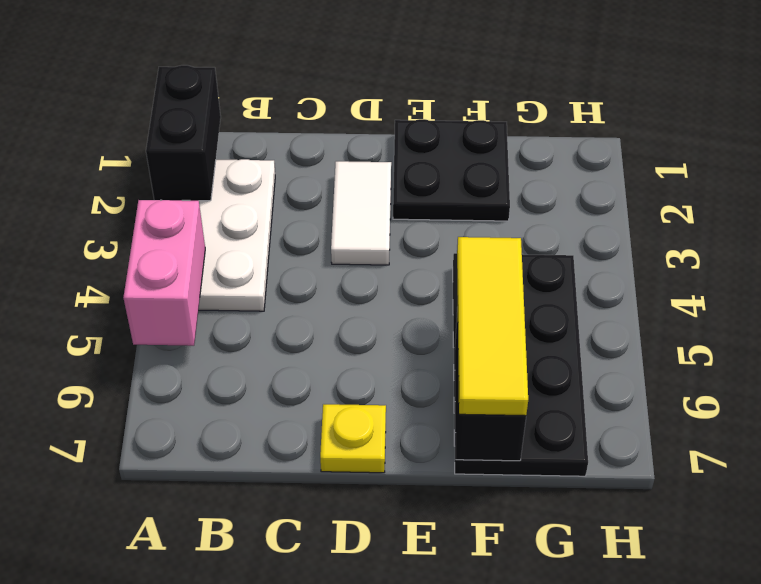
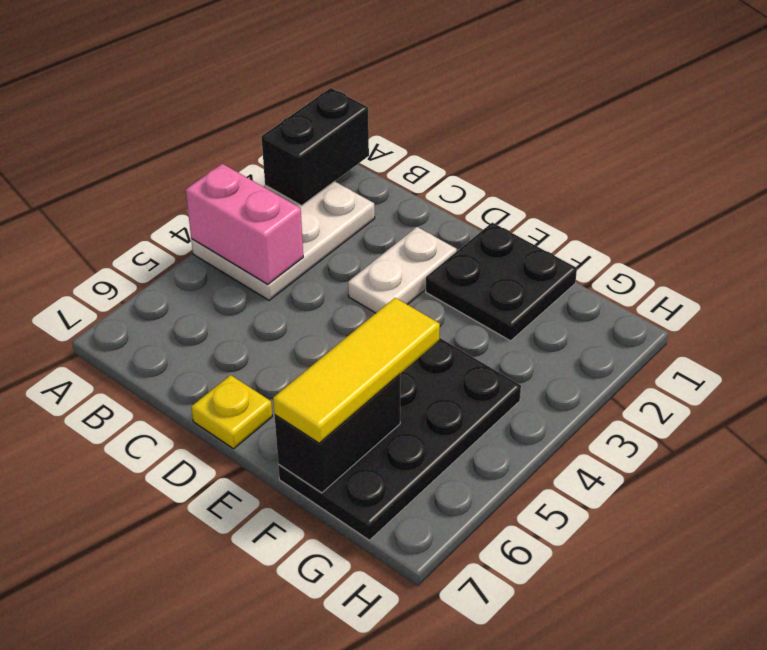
pink brick A4:A5 level 2 -> pink brick A4:B4 level 2
white tile D2:D3 level 1 -> white plate D2:D3 level 1

